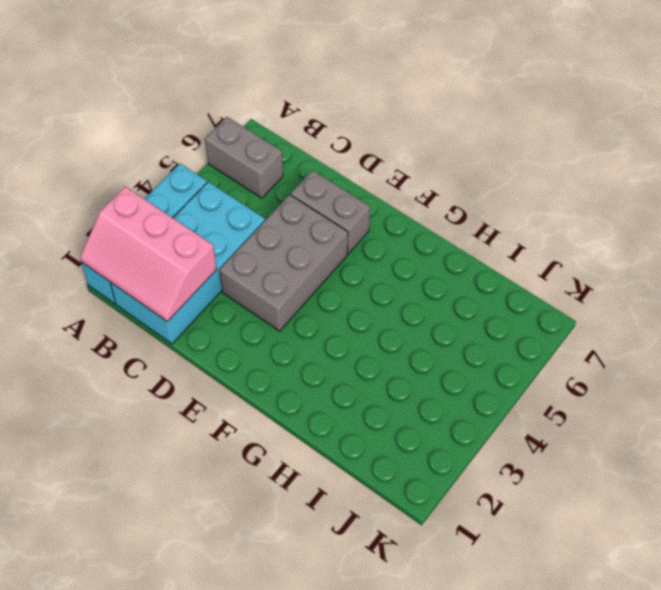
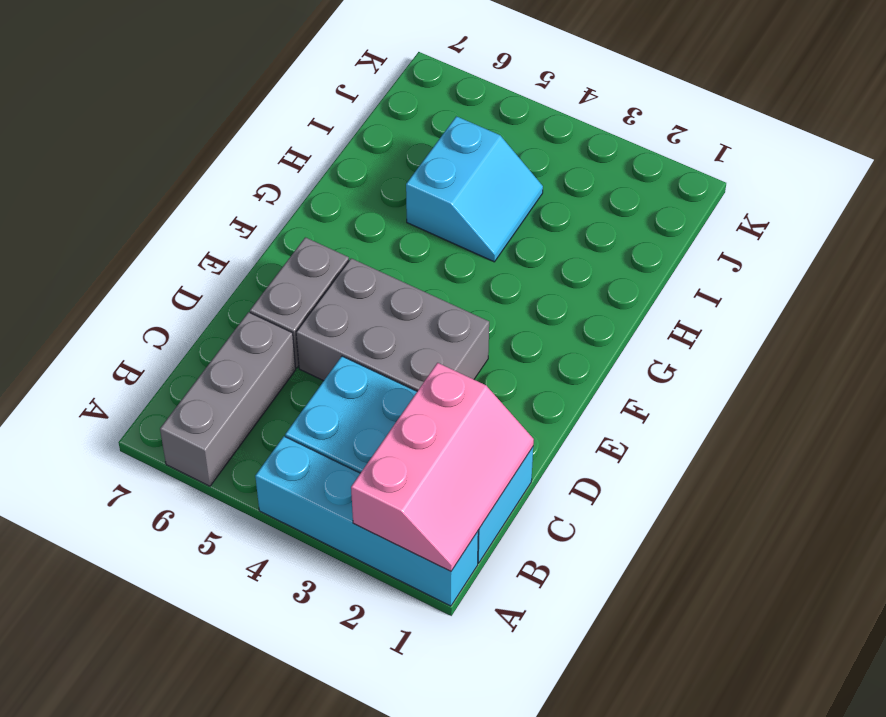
grey brick A6:B6 level 1 -> grey brick A6:C6 level 1
none -> cyan slope H4:I5 level 1 top 5

